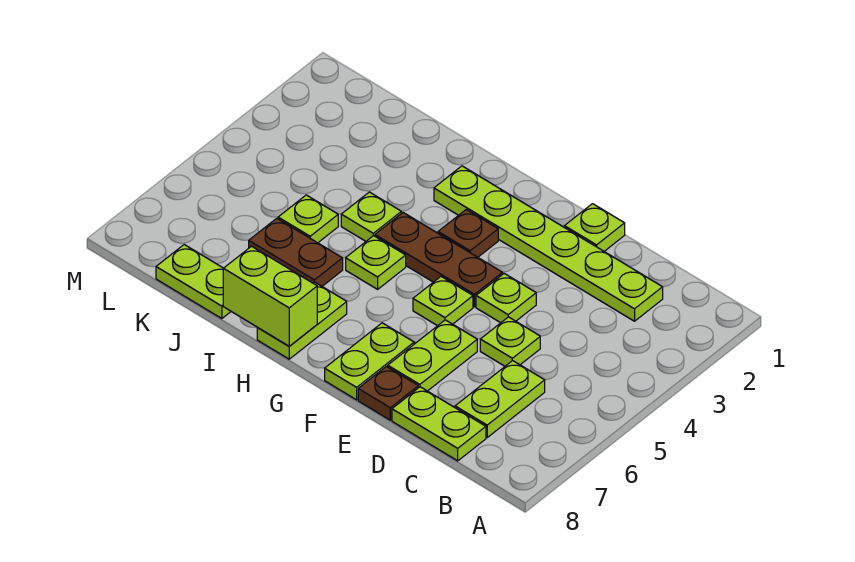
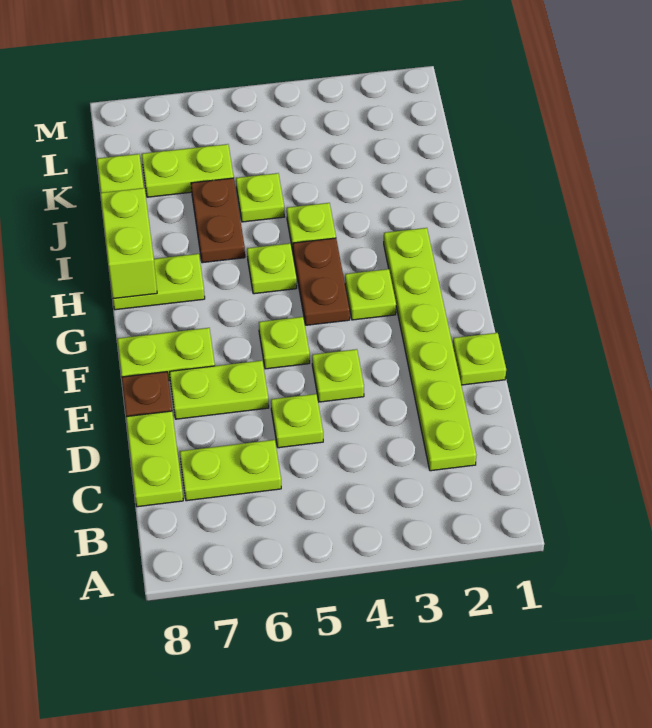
brown plate F4:H4 level 1 -> brown plate G4:H4 level 1
brown plate G3 level 1 -> lime plate G3 level 1
none -> lime plate K6:K7 level 1

